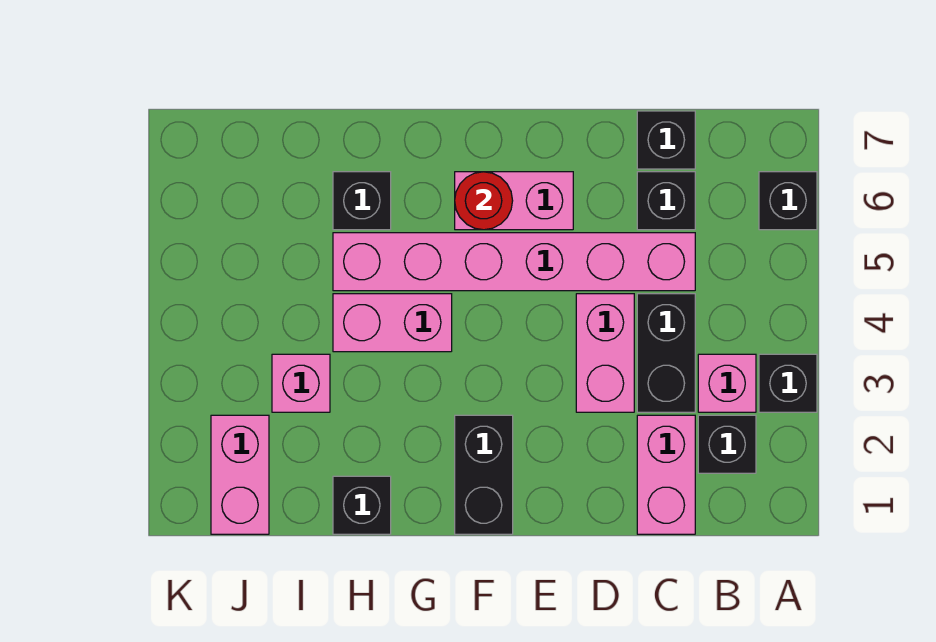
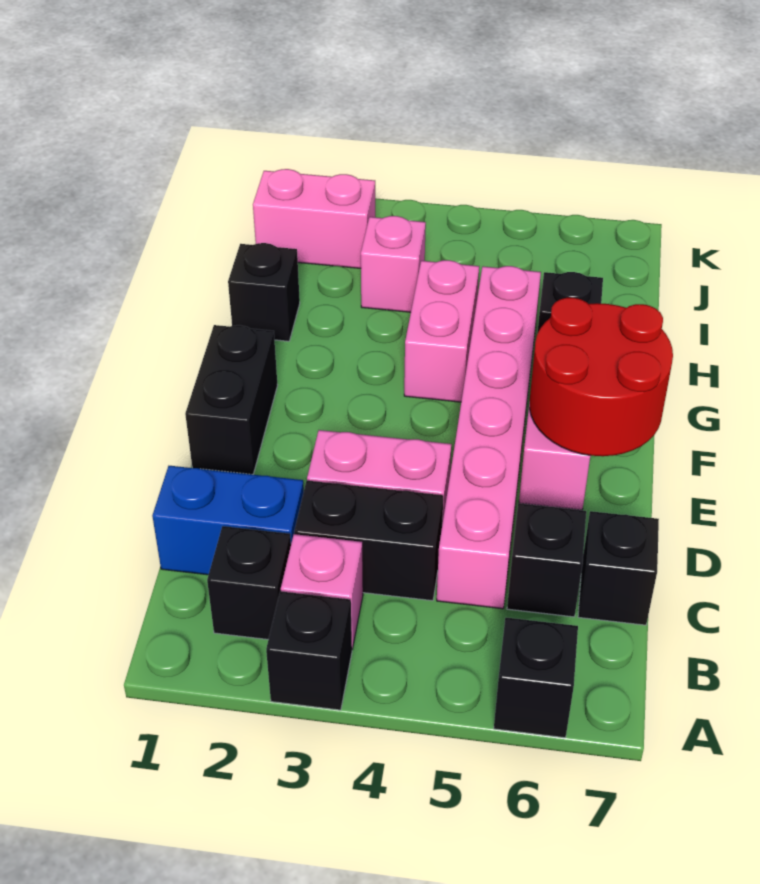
pink brick C1:C2 level 1 -> blue brick C1:C2 level 1
black brick F1:F2 level 1 -> black brick E1:F1 level 1
red round brick F6 level 2 -> red round brick E6:F7 level 2

